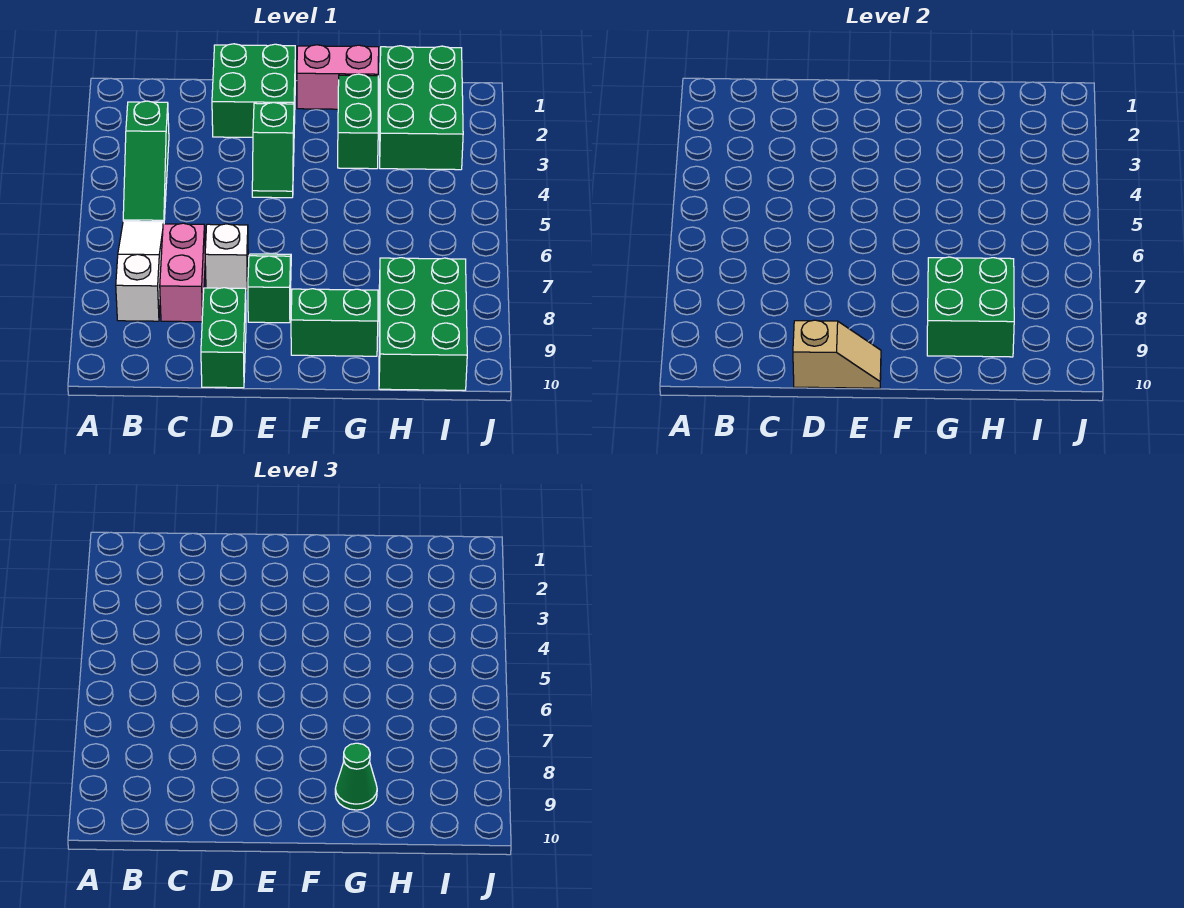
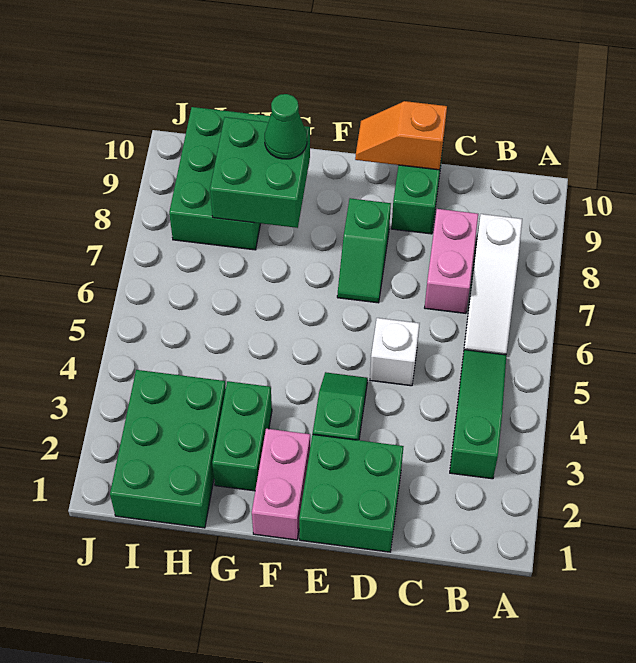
white brick D7 level 1 -> white brick D5 level 1
tan slope D10:E10 level 2 top D -> orange slope D10:E10 level 2 top D
pink brick F1:G1 level 1 -> pink brick F1:F2 level 1
green brick F9:G9 level 1 -> none

